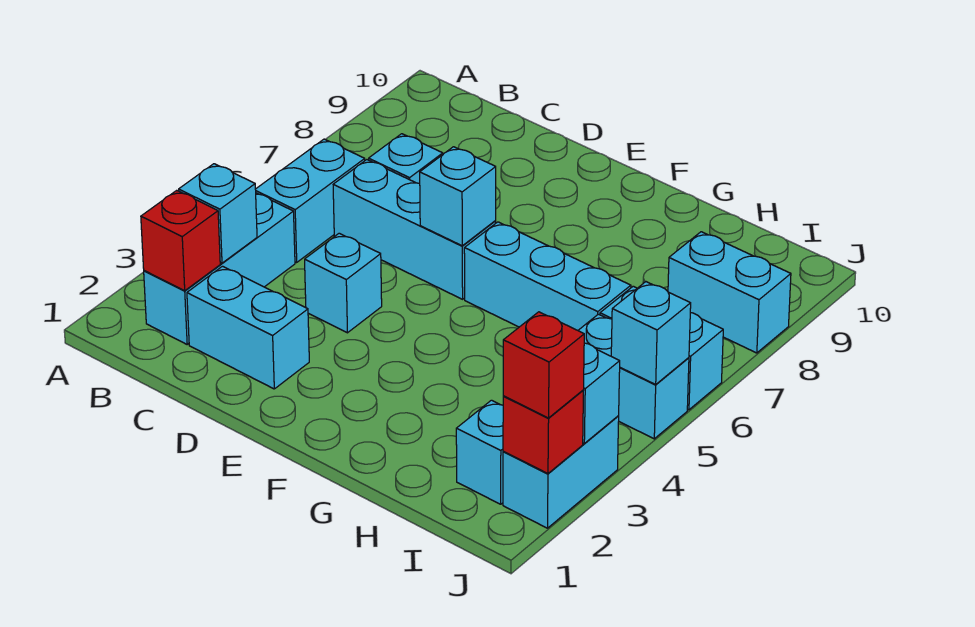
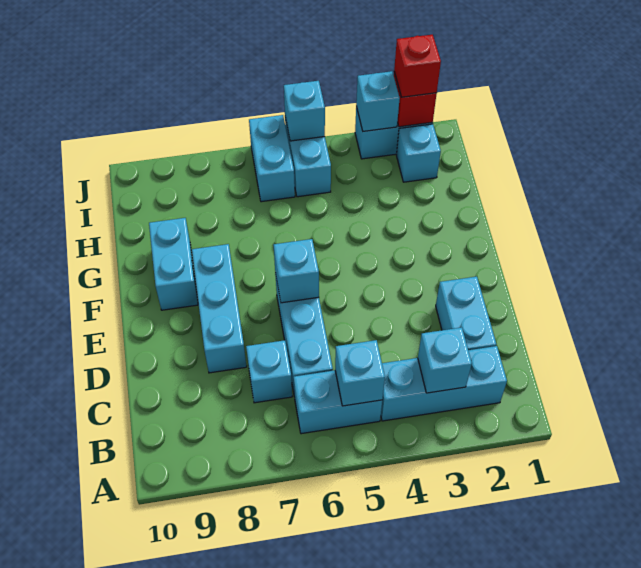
red brick B2 level 2 -> none
cyan brick D4 level 1 -> cyan brick B5 level 2
cyan brick F6:H6 level 1 -> cyan brick D8:F8 level 1
cyan brick I8:J8 level 1 -> cyan brick F9:G9 level 1

